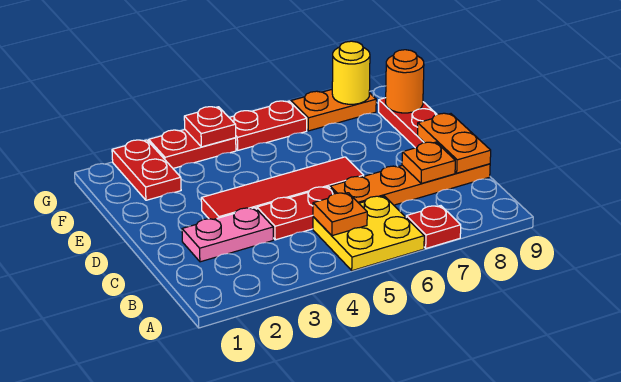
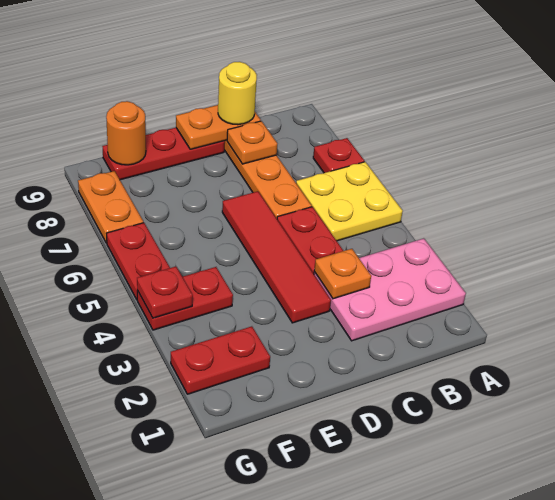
orange plate B5 level 2 -> orange plate C3 level 2
pink plate C2:C3 level 1 -> pink plate A2:C3 level 1
red plate G3:G4 level 1 -> red plate F4:G4 level 1
yellow round brick G8 level 2 -> yellow round brick C9 level 3

